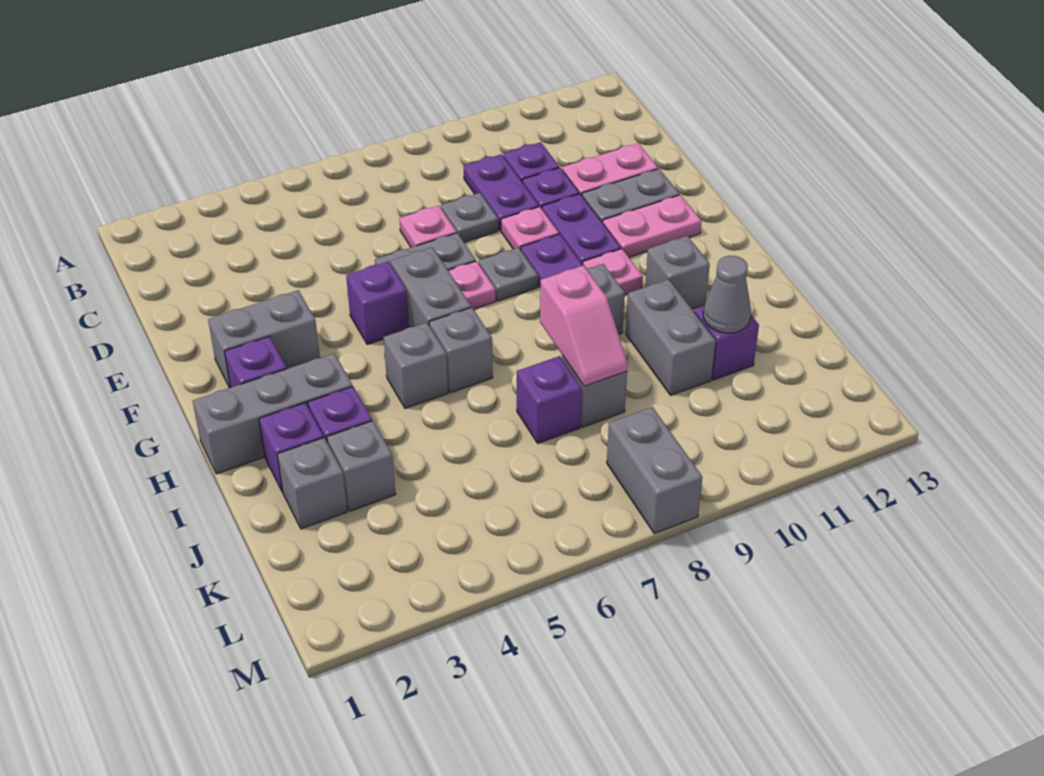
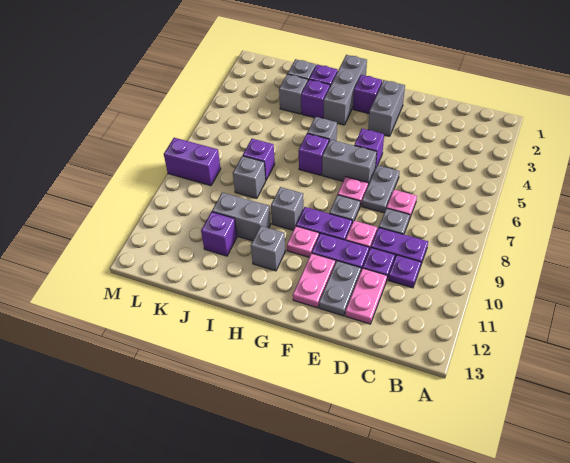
grey brick H6 level 1 -> purple brick H6 level 1
pink slope I8:J8 level 2 top I -> none
grey cone J11 level 2 -> none
grey brick L8:M8 level 1 -> purple brick L8:M8 level 1

